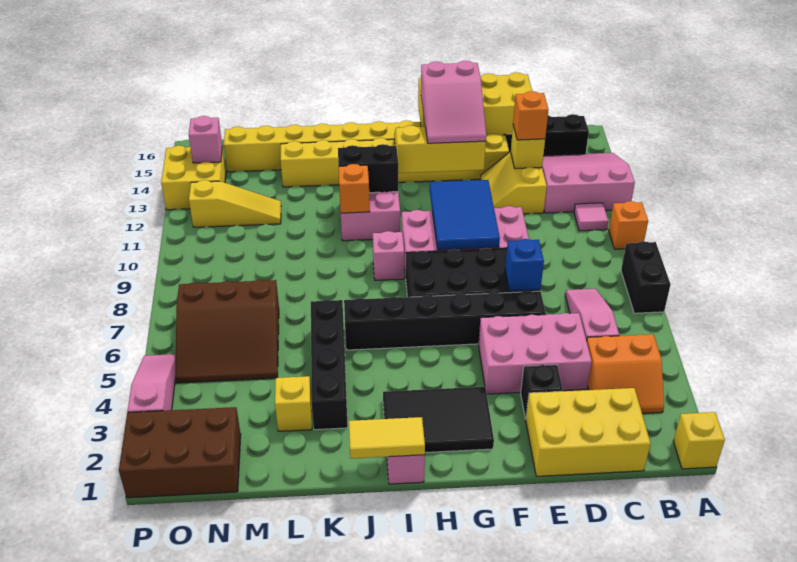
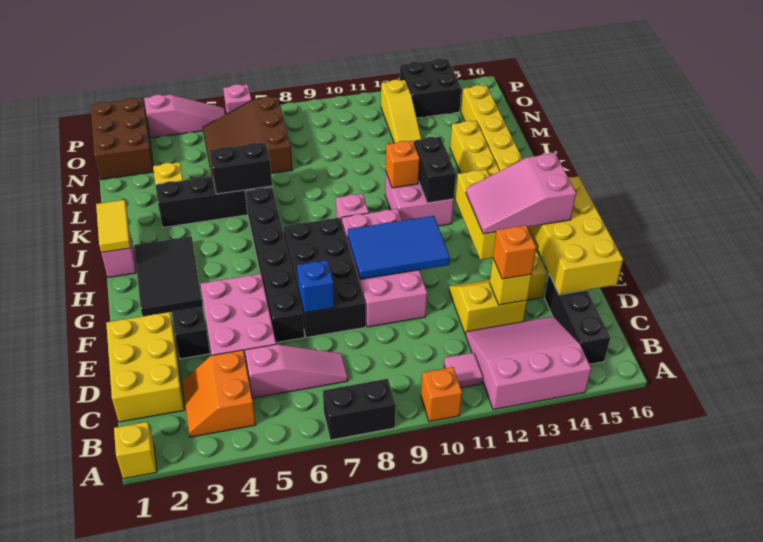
pink slope A12:C14 level 1 top 12 -> pink slope A12:C14 level 1 top A
none -> black brick K5:K6 level 2
yellow brick O13:P14 level 1 -> black brick O13:P14 level 1
pink brick O14 level 2 -> pink brick P6 level 1

